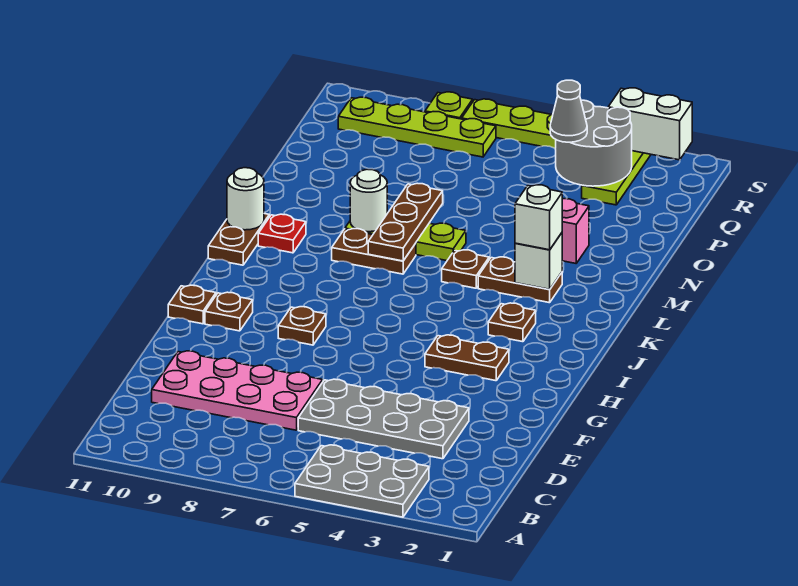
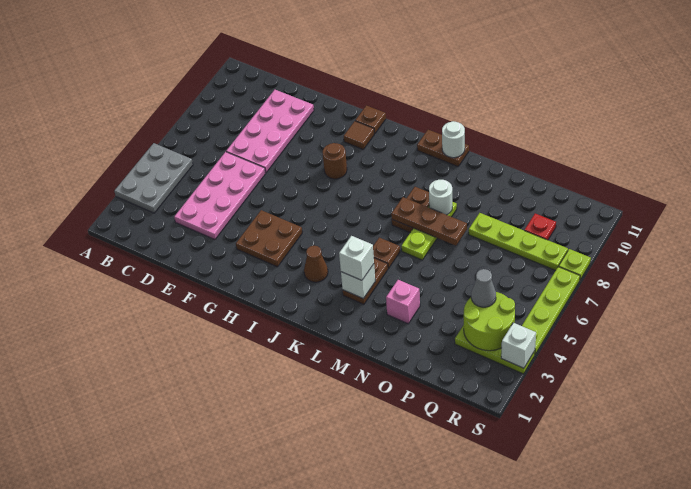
grey plate D3:E6 level 1 -> pink plate D3:E6 level 1
brown plate H3:H4 level 1 -> brown plate G3:H4 level 1
brown plate H8 level 1 -> brown round brick H8 level 1
brown plate H10 level 1 -> brown tile H10 level 1
brown plate J3 level 1 -> brown cone J3 level 1
red plate L10 level 1 -> red plate Q9 level 1
grey round brick Q3:R4 level 2 -> lime round brick Q3:R4 level 2
lime plate R7:R10 level 1 -> lime plate O8:R8 level 1
white brick S2:S3 level 2 -> white brick S3 level 2

